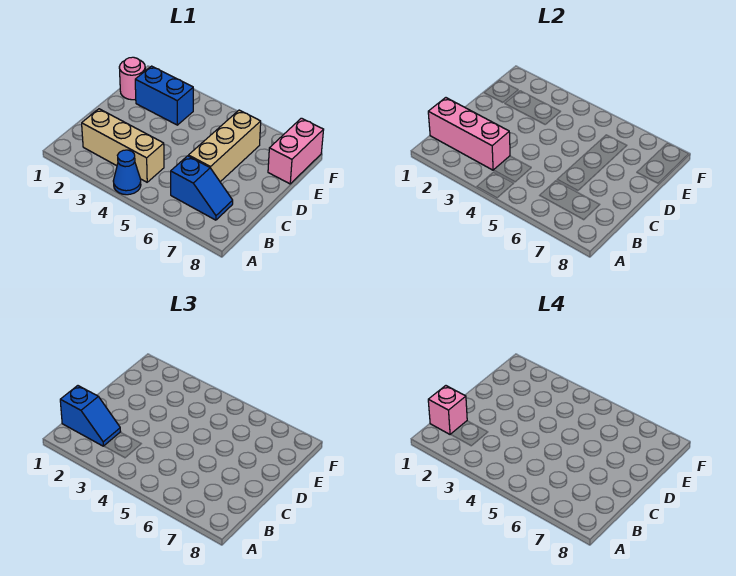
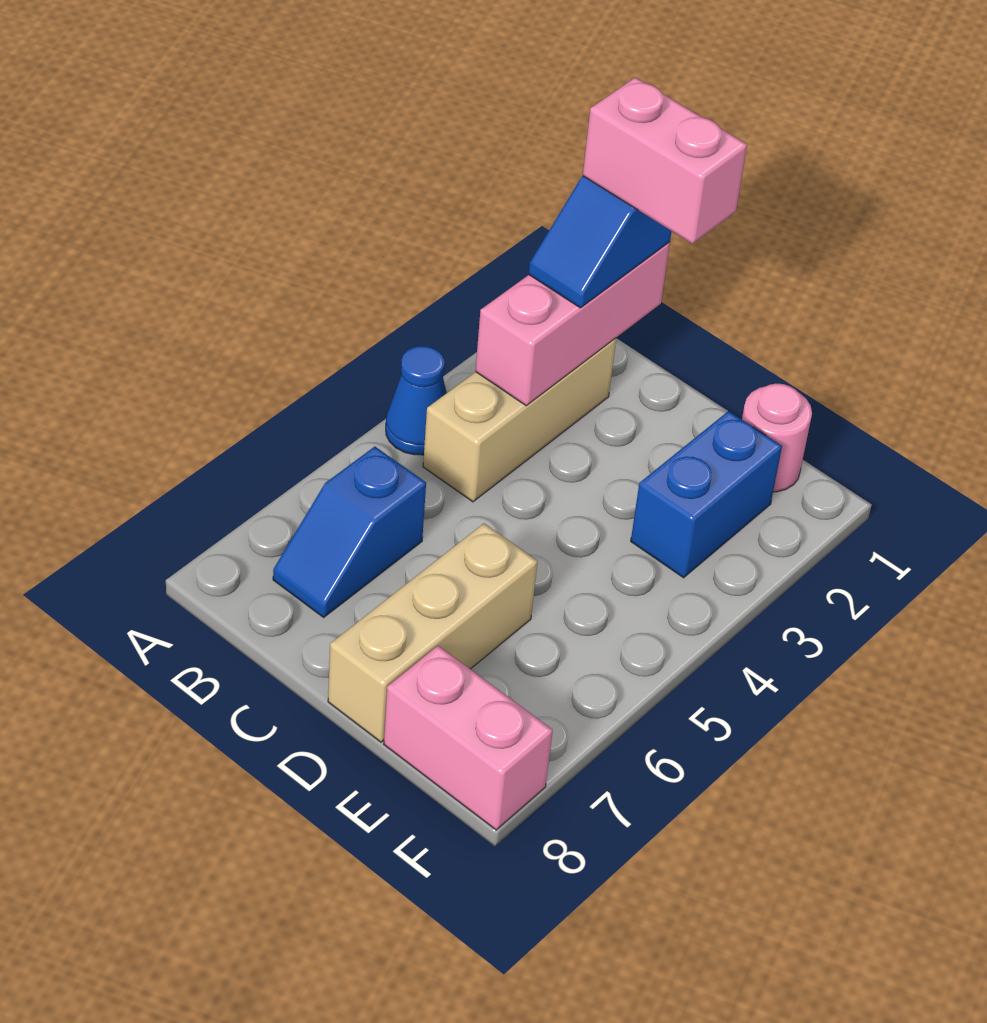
pink brick B1 level 4 -> pink brick B1:C1 level 4
tan brick C6:E6 level 1 -> tan brick D6:D8 level 1

